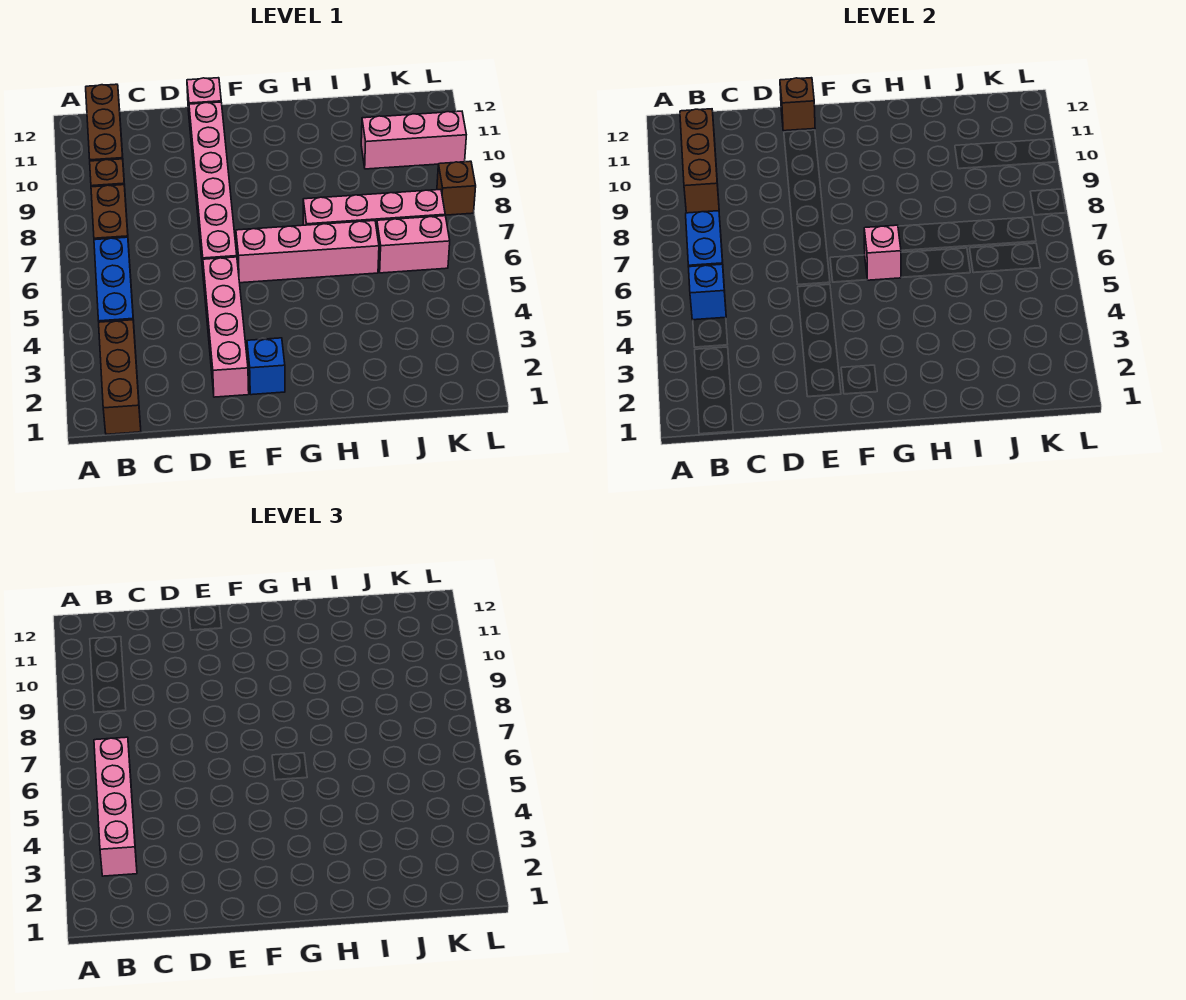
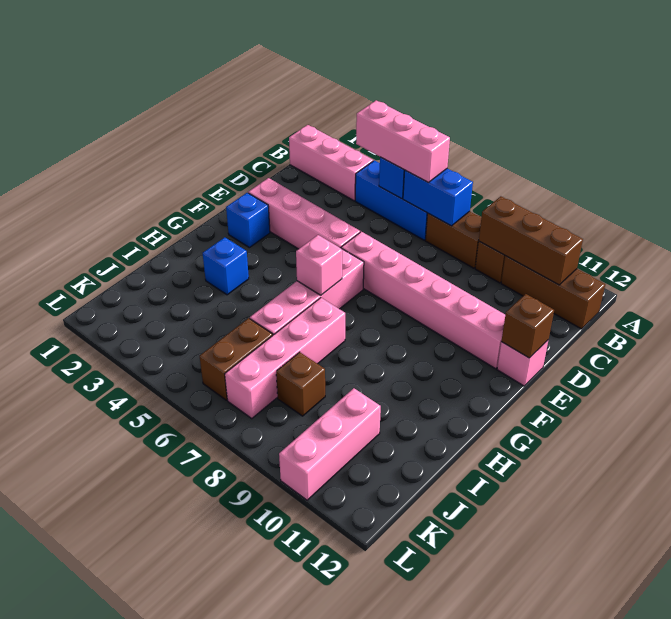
brown brick B1:B3 level 1 -> pink brick B1:B3 level 1
pink brick B3:B6 level 3 -> pink brick B4:B6 level 3
none -> blue brick H3 level 1
pink brick J6:K6 level 1 -> brown brick J6:K6 level 1
brown brick L8 level 1 -> brown brick J8 level 1

